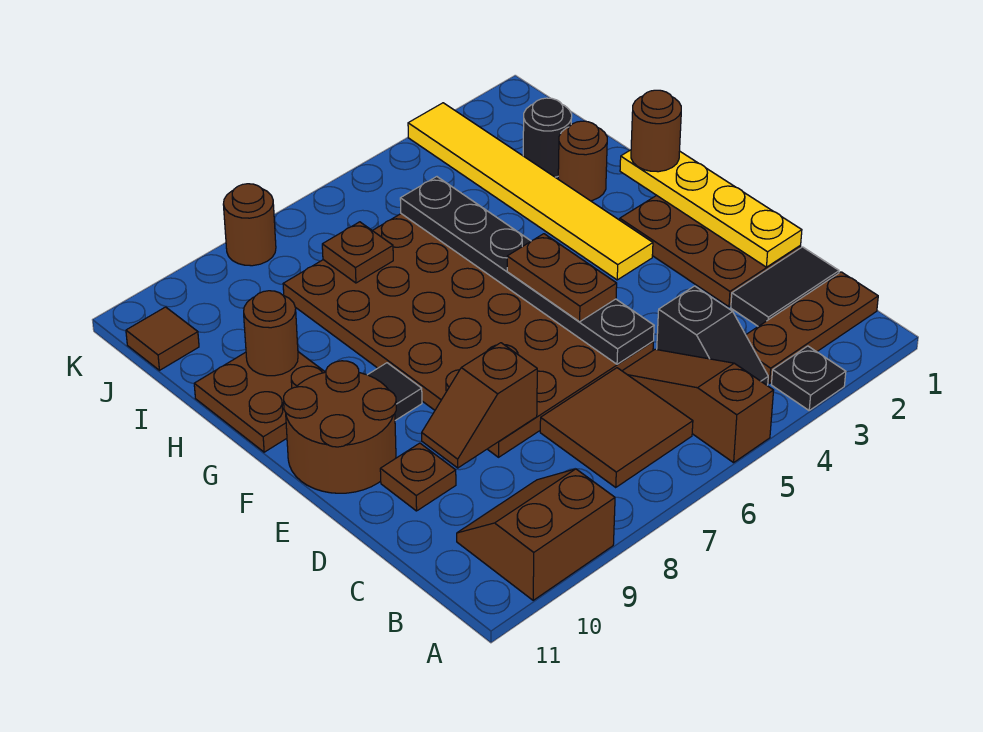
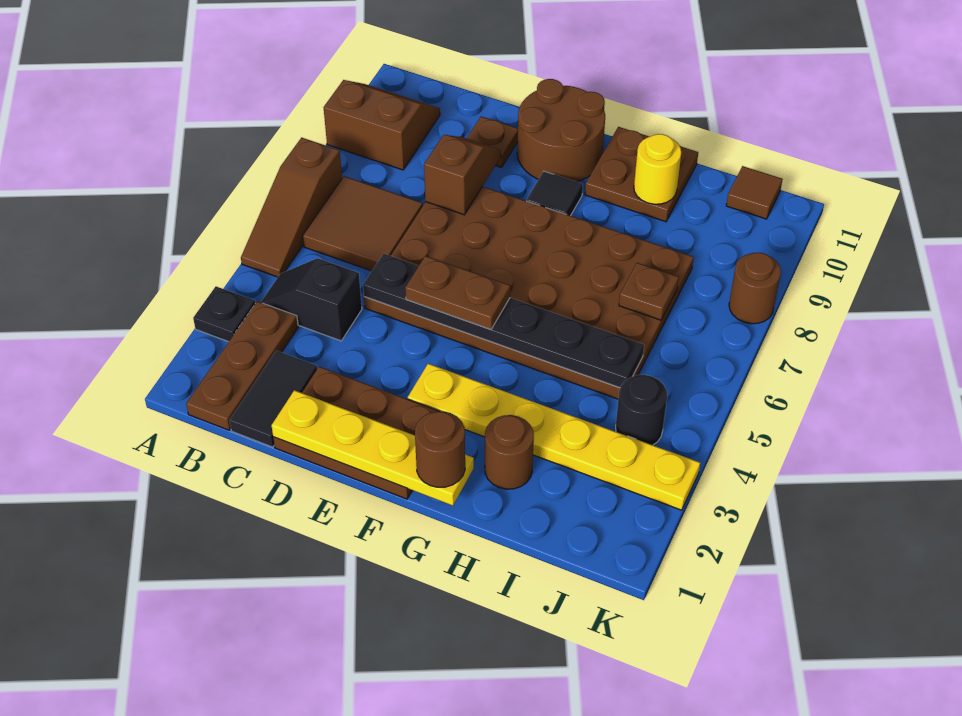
brown slope A5:C5 level 1 top A -> brown slope A5:A7 level 1 top 7
brown slope A9:B10 level 1 top A -> brown slope A9:B10 level 1 top 9
yellow tile F3:K3 level 1 -> yellow plate F3:K3 level 1
brown round brick H10 level 2 -> yellow round brick H10 level 2
black round brick I2 level 1 -> black round brick J4 level 1

